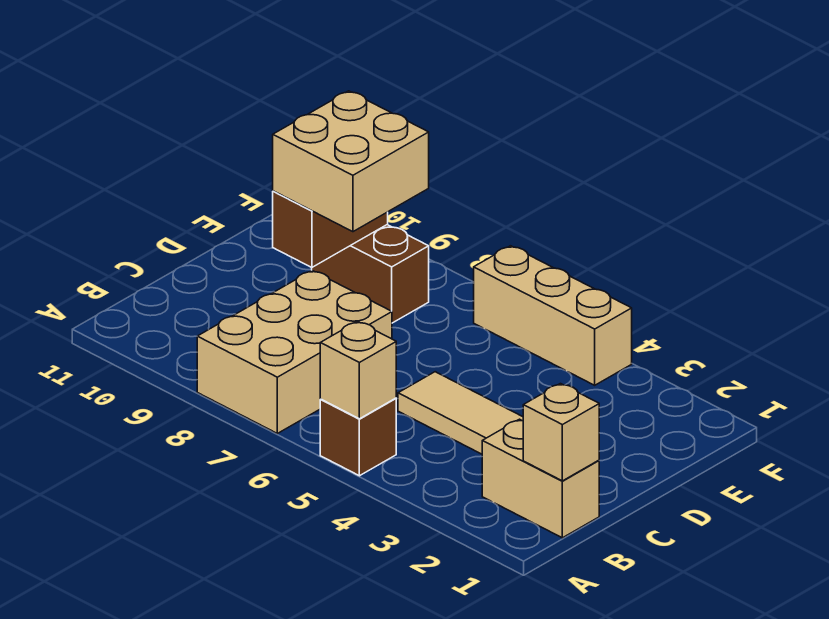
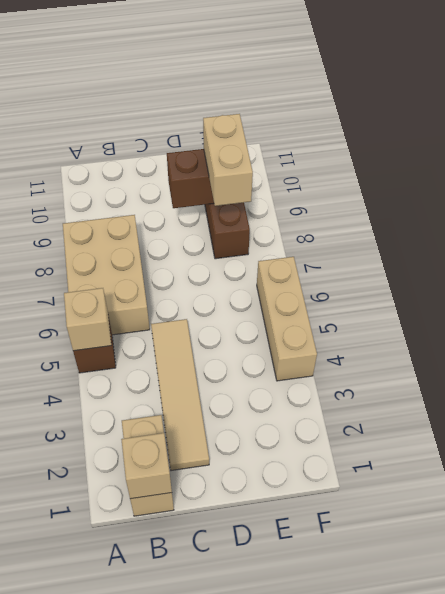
tan brick A7:C8 level 1 -> tan brick A6:B8 level 1
tan brick D8:E9 level 3 -> tan brick E8:E9 level 3

